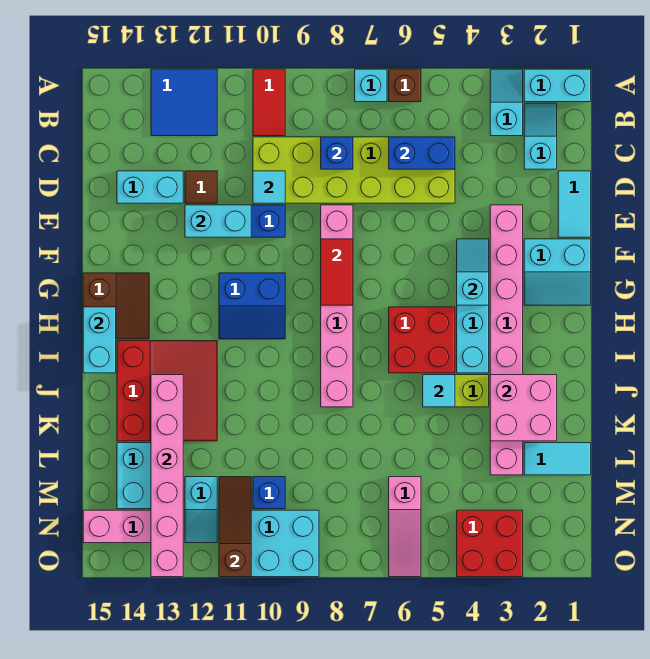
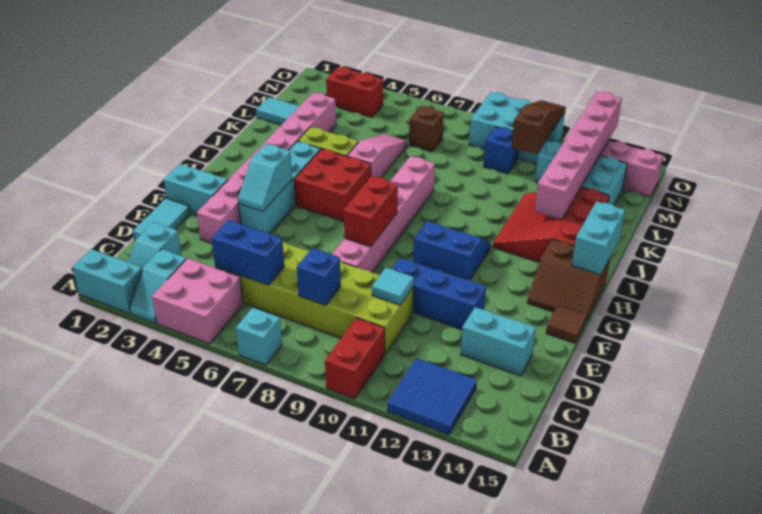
brown brick A6 level 1 -> brown brick M7 level 1
red tile A10:B10 level 1 -> red brick A10:B10 level 1
brown tile D12 level 1 -> brown tile F15 level 1
cyan brick E11:E12 level 2 -> none
red tile F8:G8 level 2 -> red brick F8:G8 level 2
brown slope G14:H15 level 1 top 15 -> brown slope G14:H15 level 1 top H
pink brick J2:K3 level 2 -> pink brick A4:B5 level 1
cyan tile J5 level 2 -> none
pink slope M6:O6 level 1 top M -> pink slope J6:L6 level 1 top J
brown slope M11:O11 level 2 top O -> brown slope M11:O11 level 2 top M
red brick N3:O4 level 1 -> red brick N3:N4 level 1

